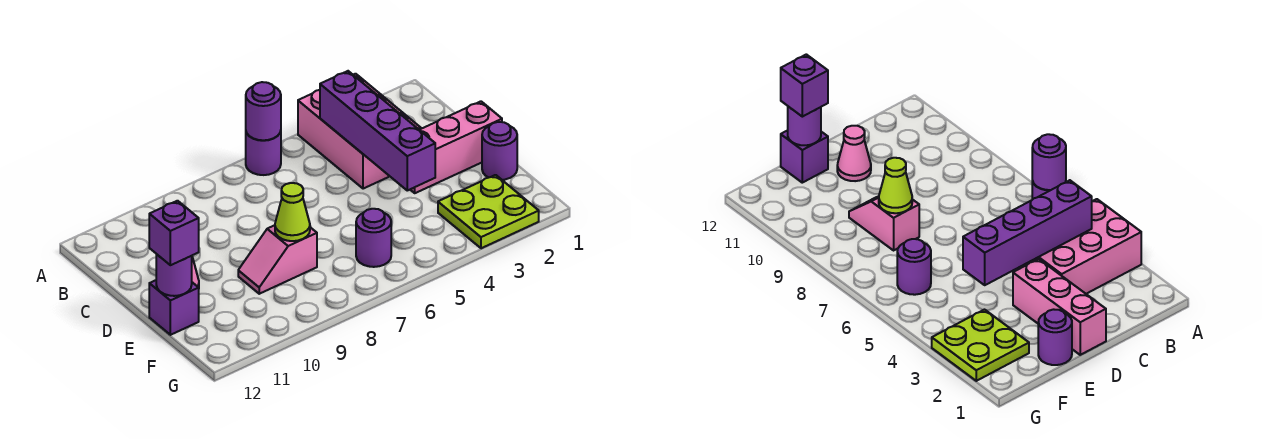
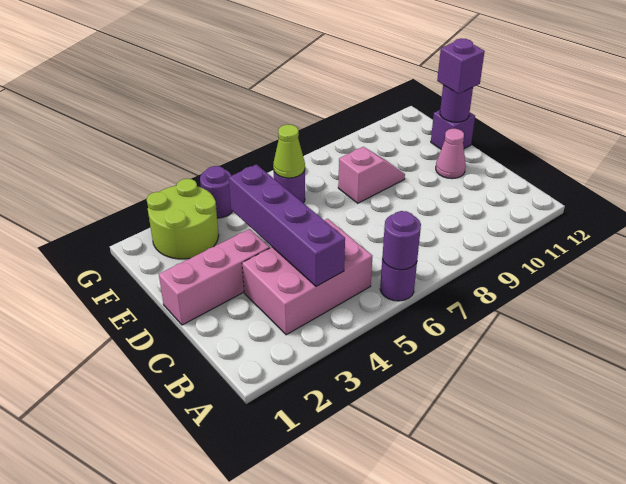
pink brick A3:C4 level 1 -> pink brick B3:C5 level 1
purple round brick E1 level 1 -> purple round brick G4 level 1
lime cone E8 level 2 -> lime cone F6 level 2
lime plate F2:G3 level 1 -> lime round brick F2:G3 level 1

